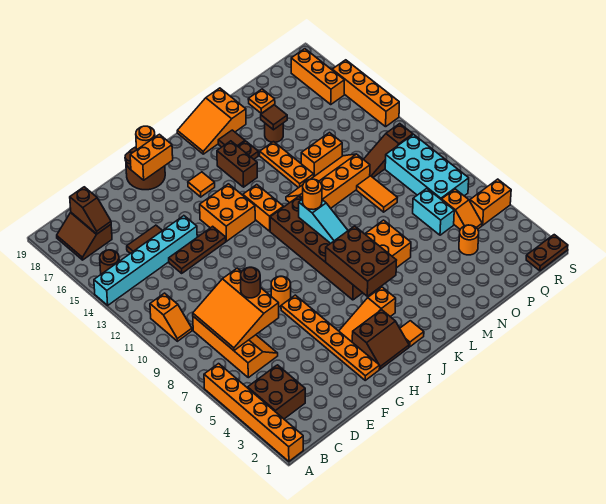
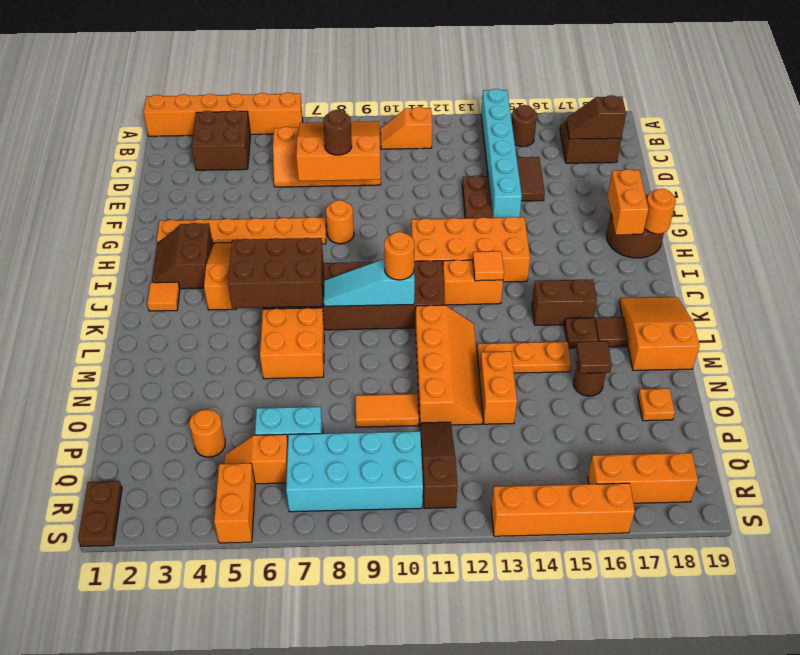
orange brick H13:I14 level 1 -> orange brick H11:I14 level 1
orange tile I16 level 1 -> orange tile J13 level 2

